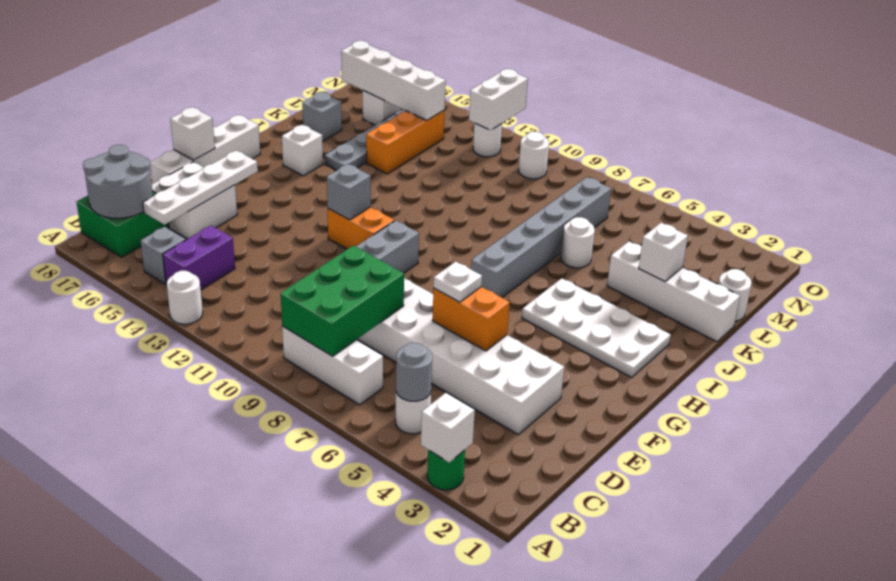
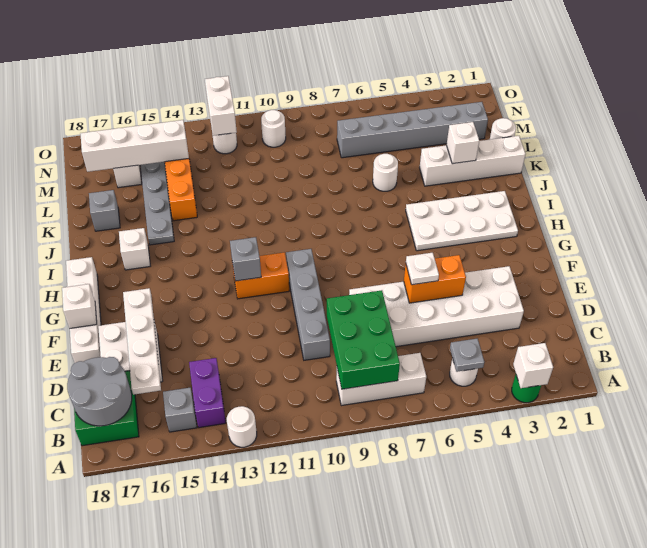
grey round brick B5 level 2 -> grey plate B5 level 2
grey brick H7:M7 level 1 -> grey brick M2:M7 level 1

